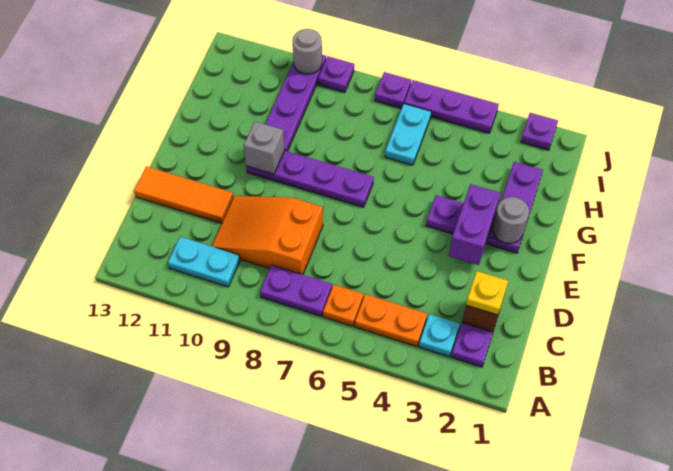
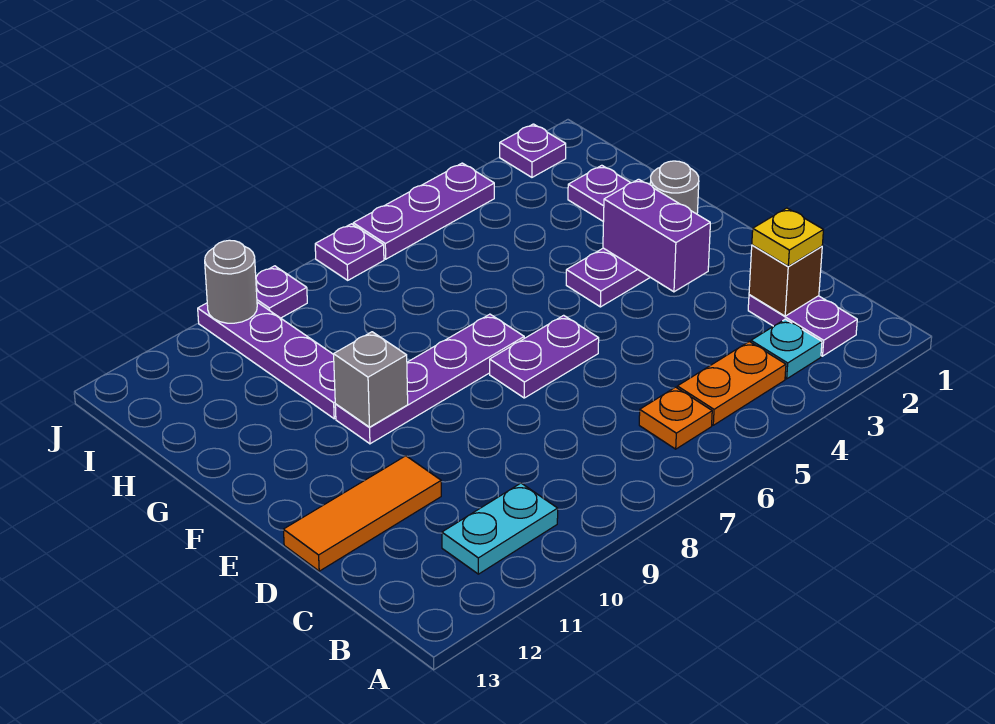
purple plate B7:B8 level 1 -> purple plate E6:E7 level 1
orange slope C8:D10 level 1 top 8 -> none
cyan plate H6:I6 level 1 -> none

